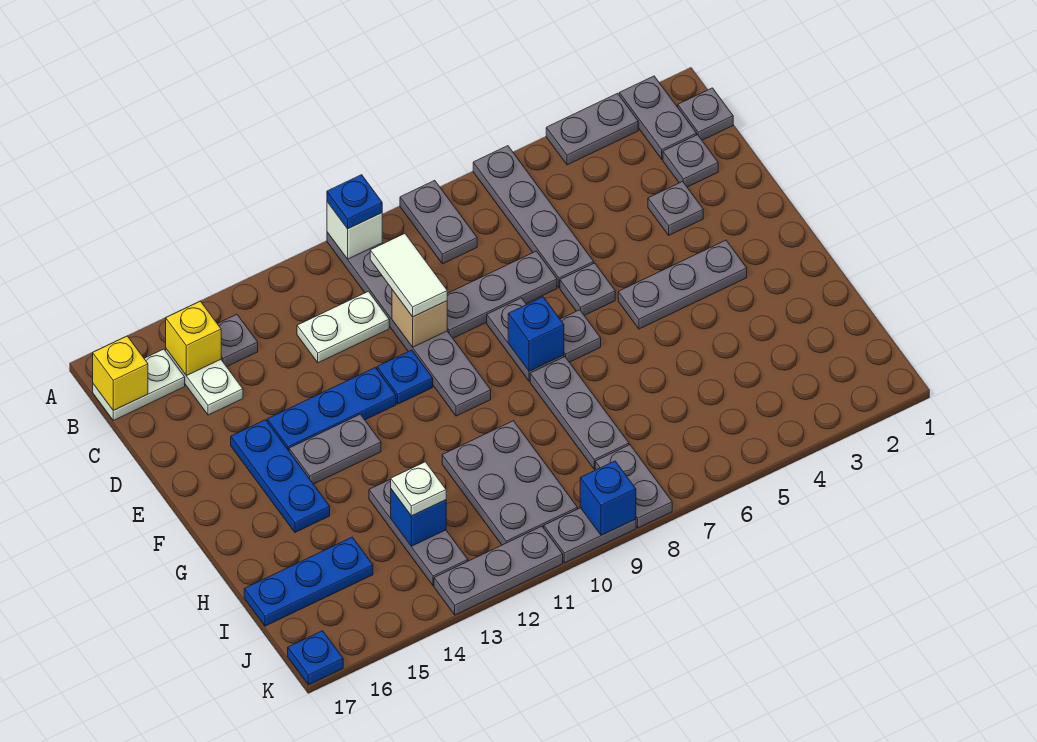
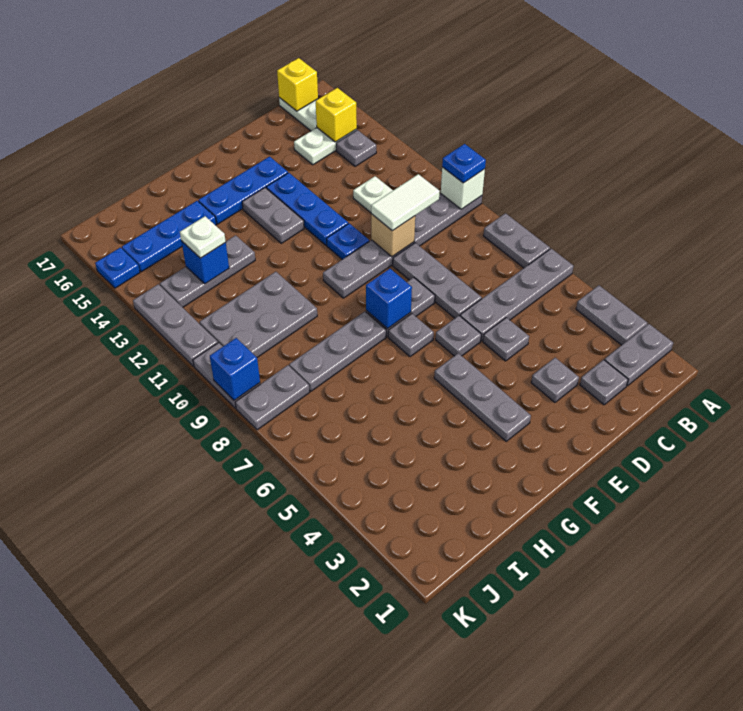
grey plate A8:B8 level 1 -> grey plate A7:A8 level 1
grey plate B1 level 1 -> grey plate D5 level 1
blue plate I15:I17 level 1 -> blue plate H15:J15 level 1
blue plate K17 level 1 -> blue plate K15 level 1

